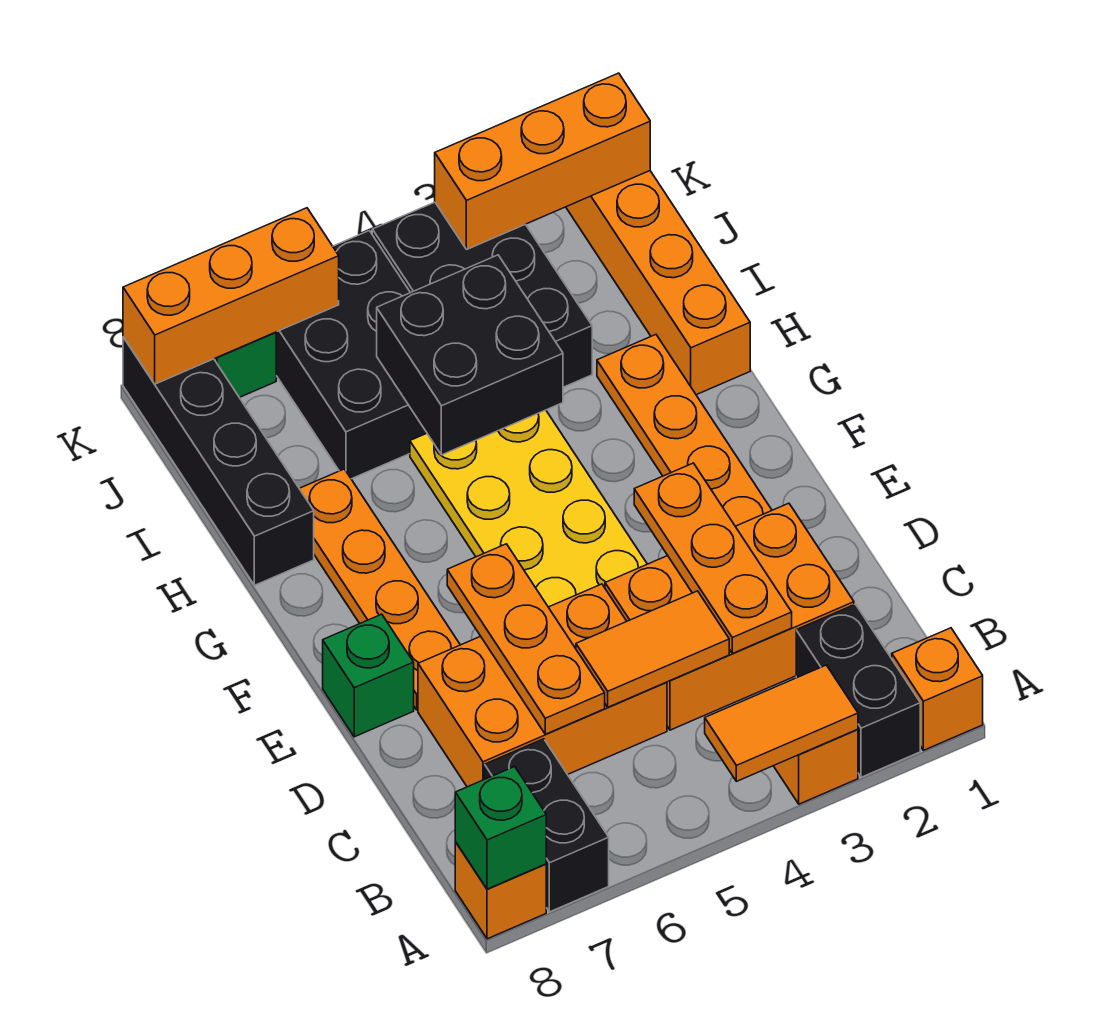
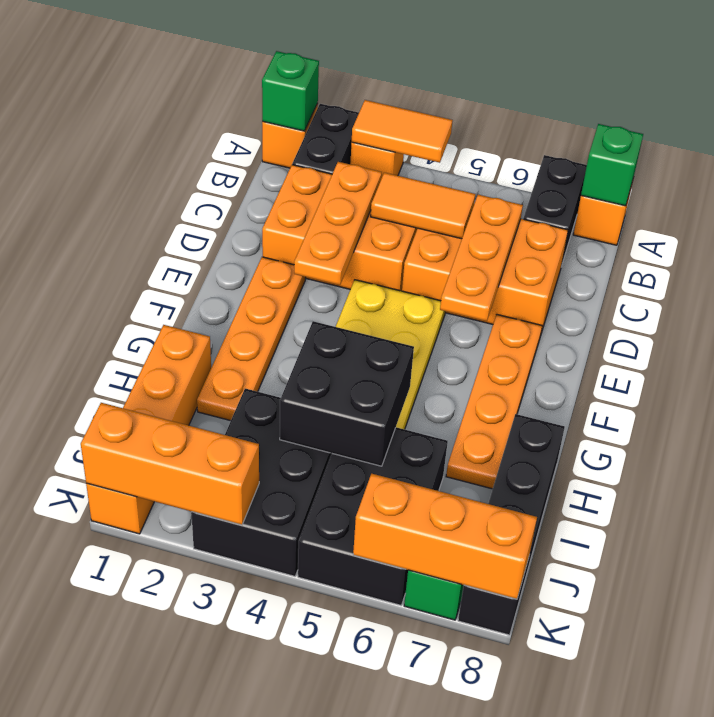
green brick E8 level 1 -> green brick A1 level 2

